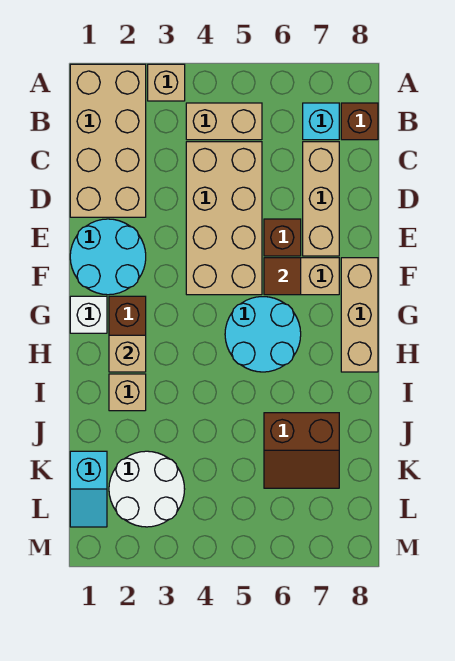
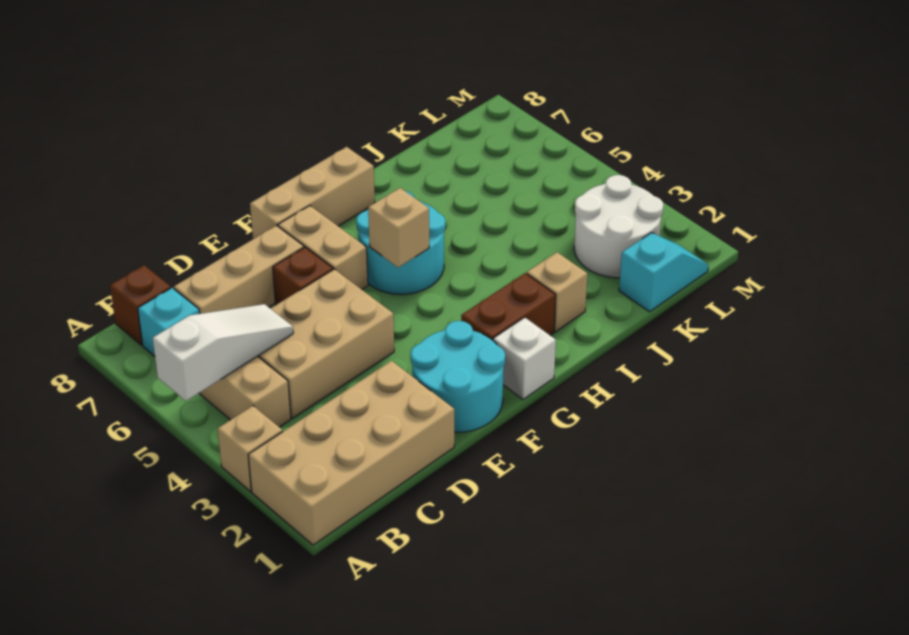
none -> white slope A5:C5 level 2 top A
tan brick C4:F5 level 1 -> tan brick C4:E5 level 1
brown tile F6 level 2 -> none
tan brick H2 level 2 -> tan brick G5 level 2
brown slope J6:K7 level 1 top J -> none

